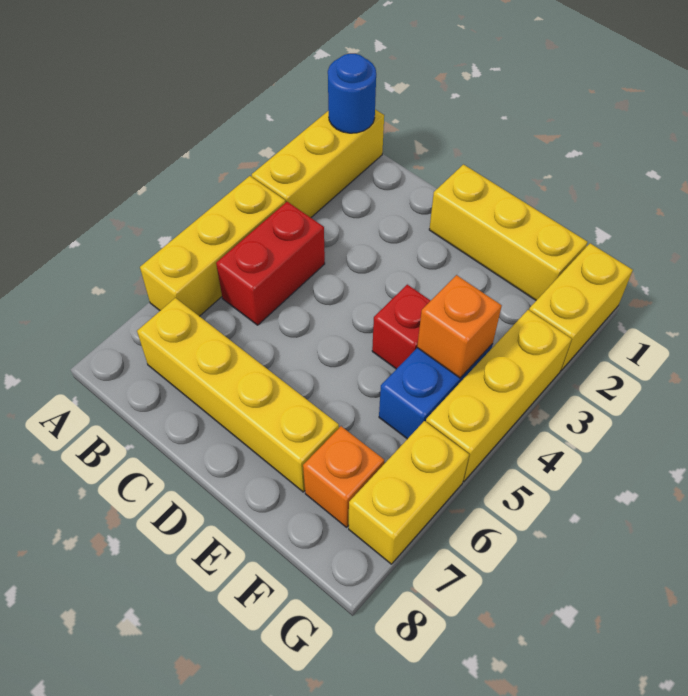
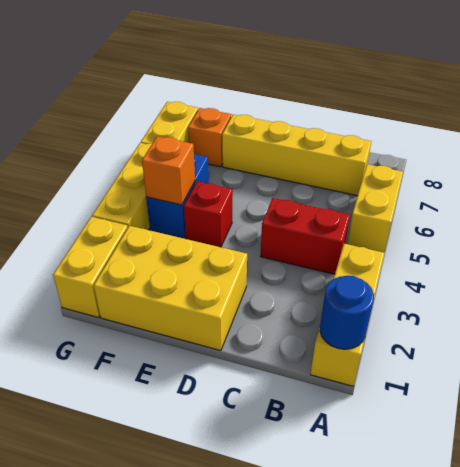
yellow brick A4:A6 level 1 -> yellow brick A5:A6 level 1
red brick B4:B5 level 1 -> red brick B4:C4 level 1
yellow brick D1:F1 level 1 -> yellow brick D1:F2 level 1

